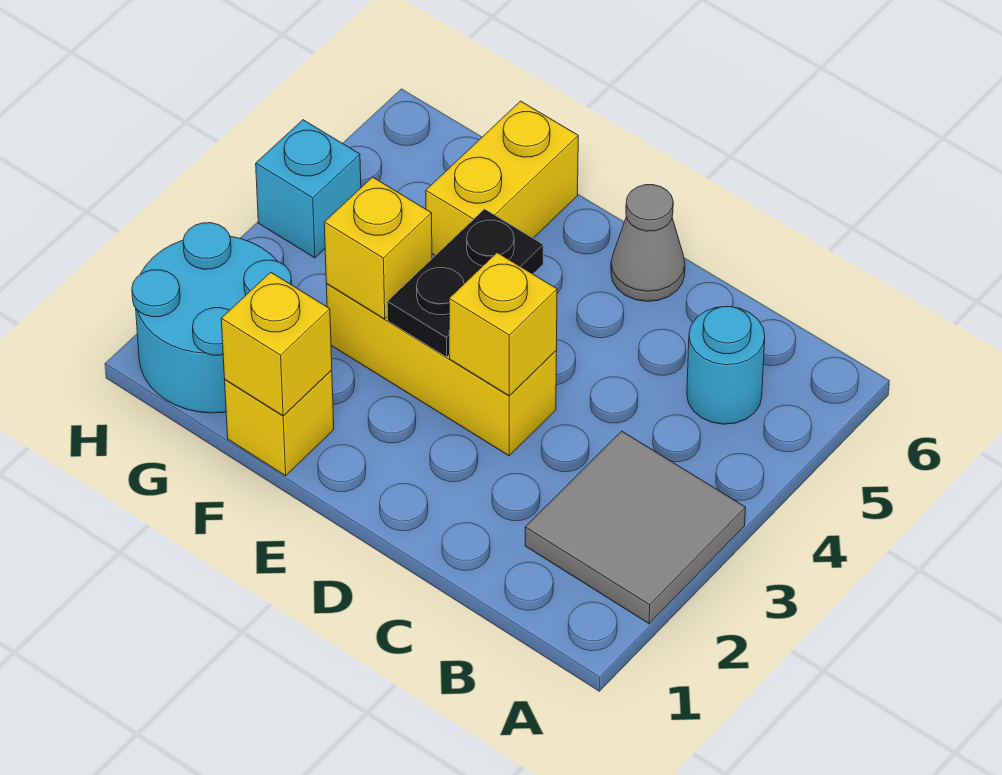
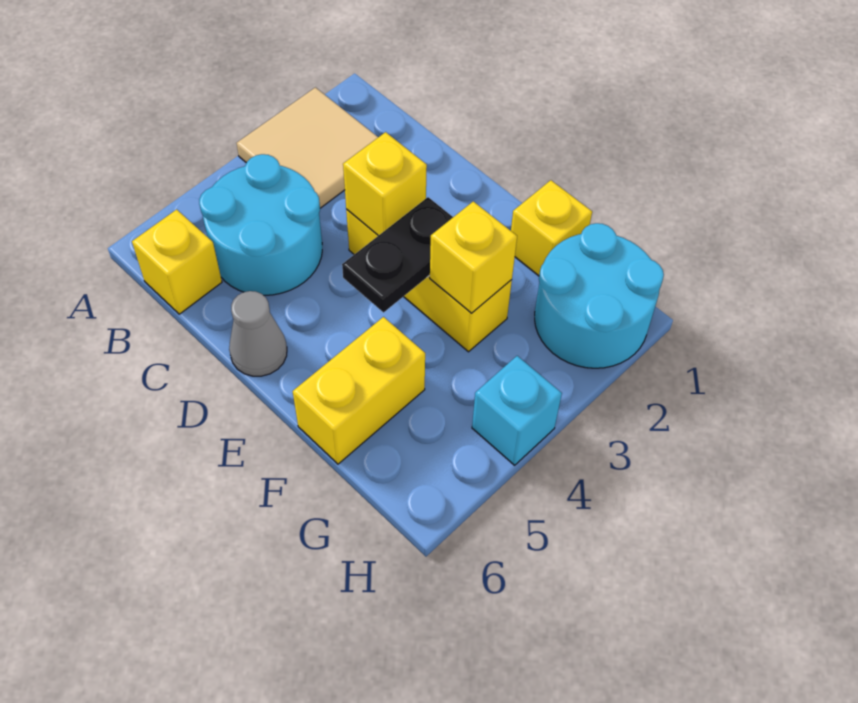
grey tile A2:B3 level 1 -> tan tile A2:B3 level 1
cyan round brick B5 level 1 -> cyan round brick B4:C5 level 1
yellow brick F1 level 2 -> yellow brick B6 level 1

